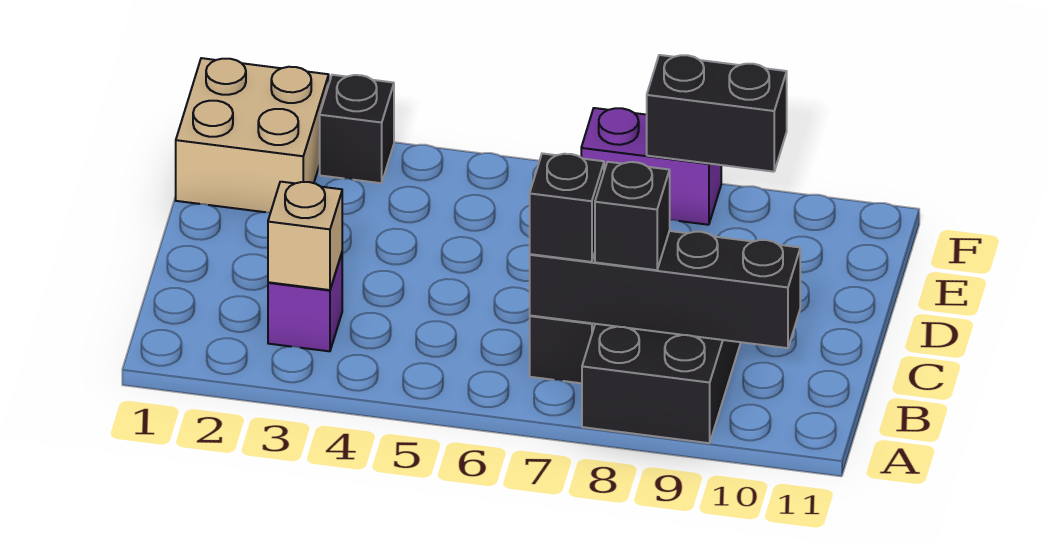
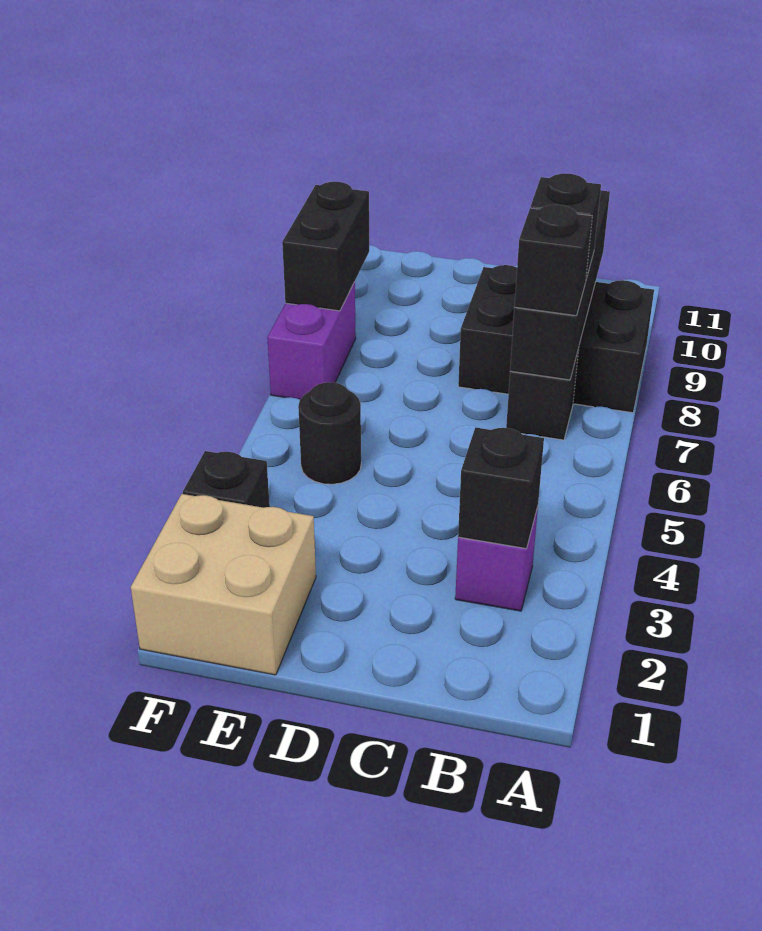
tan brick B3 level 2 -> black brick B3 level 2
none -> black round brick E5 level 1

